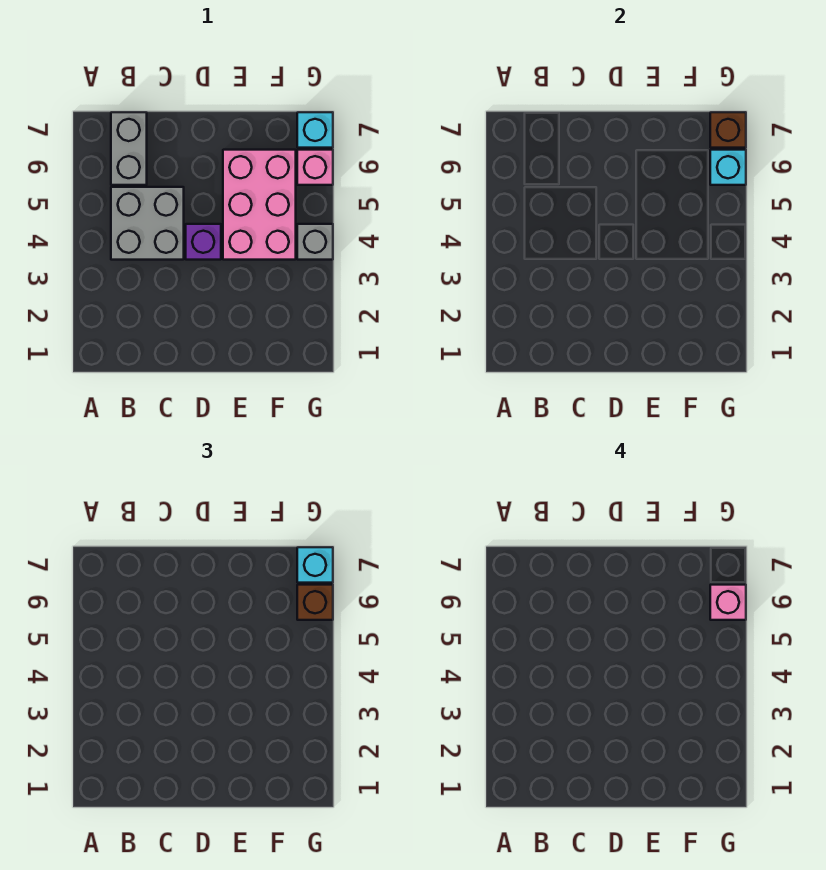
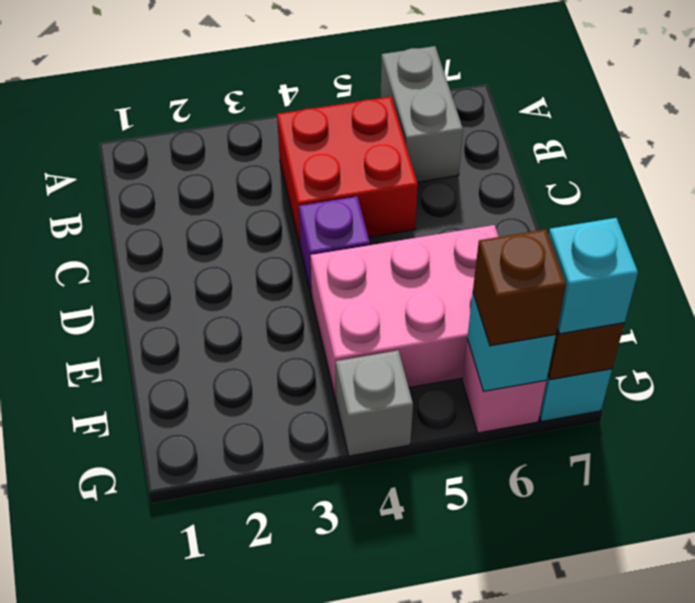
grey brick B4:C5 level 1 -> red brick B4:C5 level 1
grey brick B6:B7 level 1 -> grey brick A6:B6 level 1
pink brick G6 level 4 -> none

